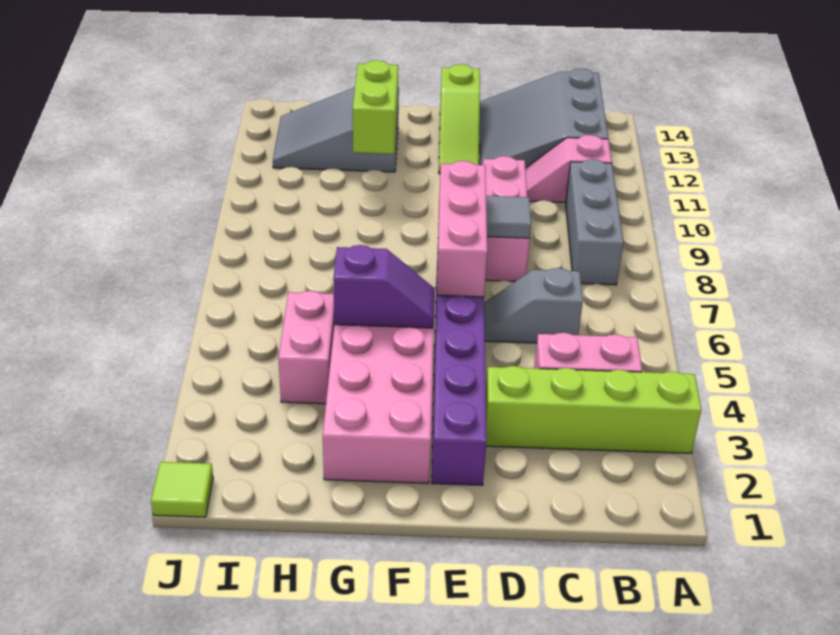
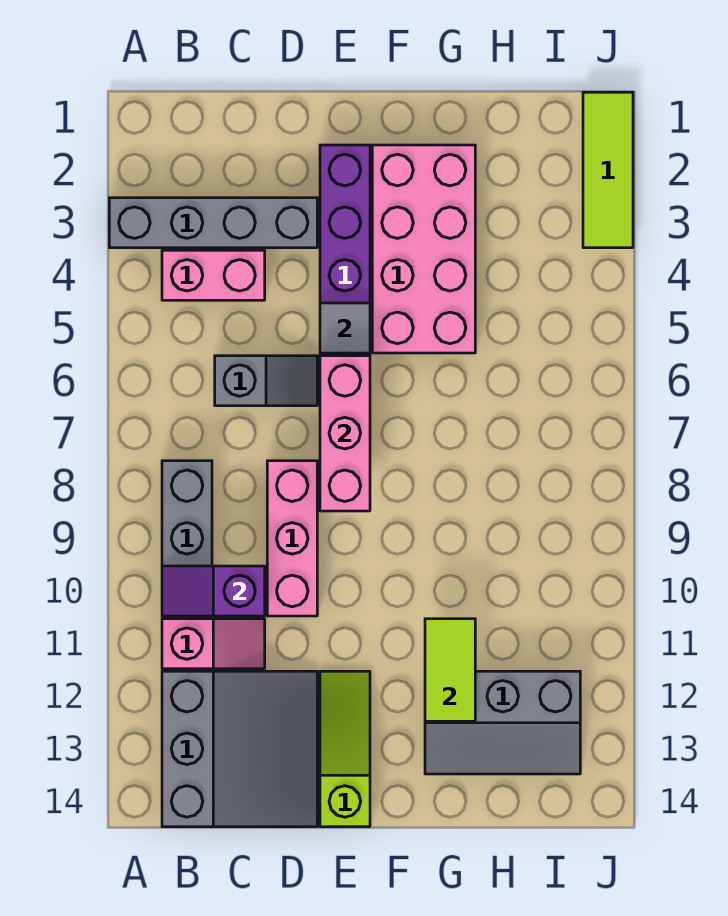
lime brick A3:D3 level 1 -> grey brick A3:D3 level 1
grey tile D8 level 2 -> grey tile E5 level 2
purple slope F5:G5 level 2 top G -> purple slope B10:C10 level 2 top C
lime brick G11:G12 level 2 -> lime tile G11:G12 level 2
grey slope G12:I13 level 1 top G -> grey slope G12:I13 level 1 top 12
pink brick H4:H5 level 1 -> none
lime tile J1 level 1 -> lime tile J1:J3 level 1

